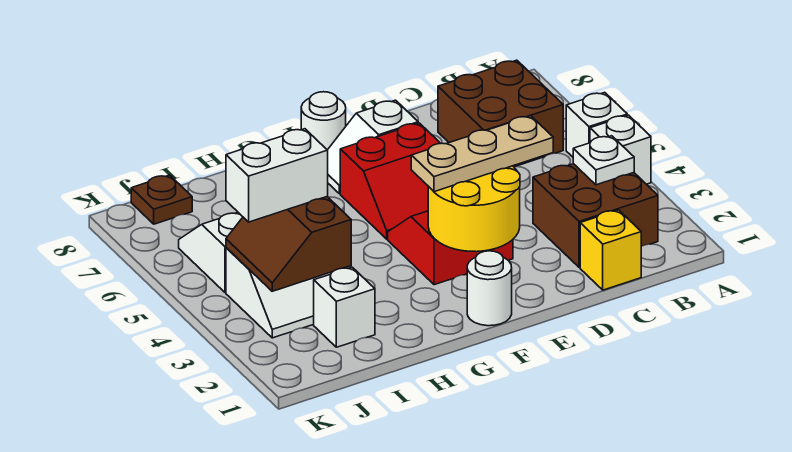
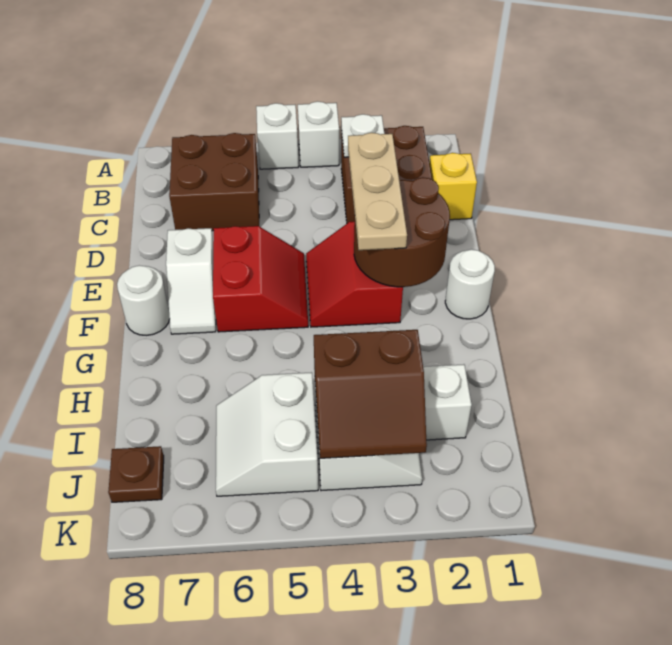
yellow round brick E2:F3 level 2 -> brown round brick E2:F3 level 2
white brick I4:J4 level 3 -> none

